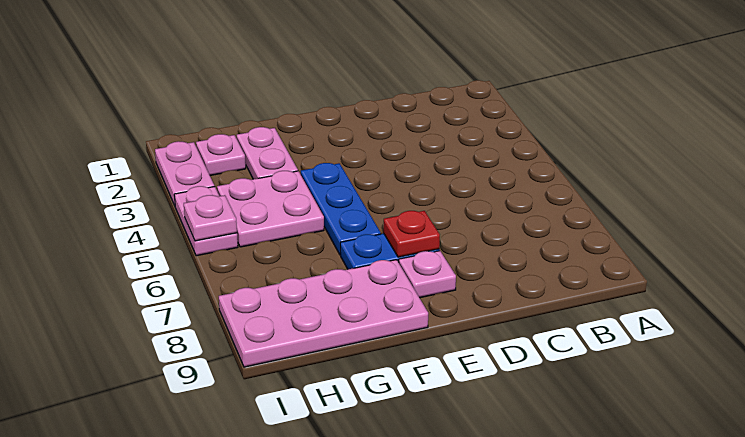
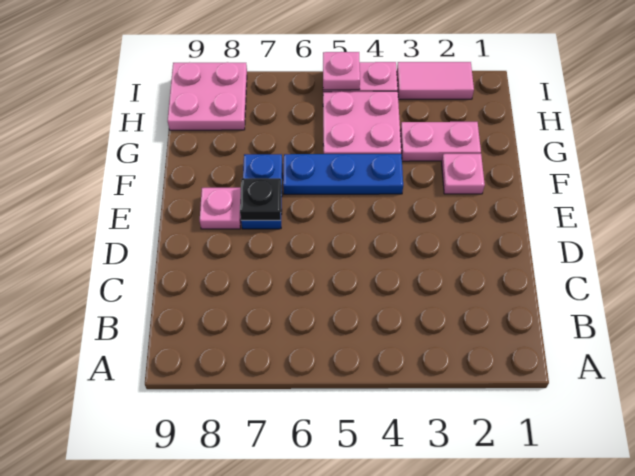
red plate E7 level 2 -> black plate E7 level 2
pink plate F8:I9 level 1 -> pink plate H8:I9 level 1
pink plate H2 level 1 -> pink plate F2 level 1
pink plate I2:I3 level 1 -> pink tile I2:I3 level 1

